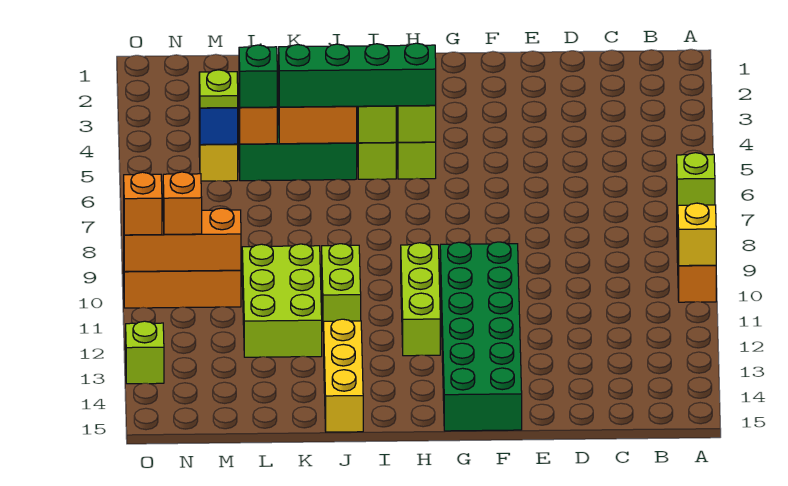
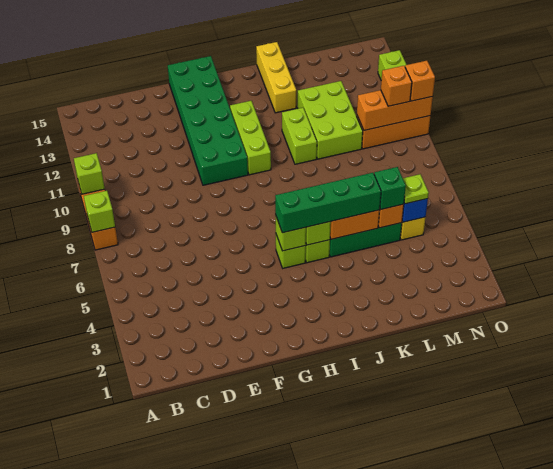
yellow brick A10 level 2 -> lime brick A10 level 2

